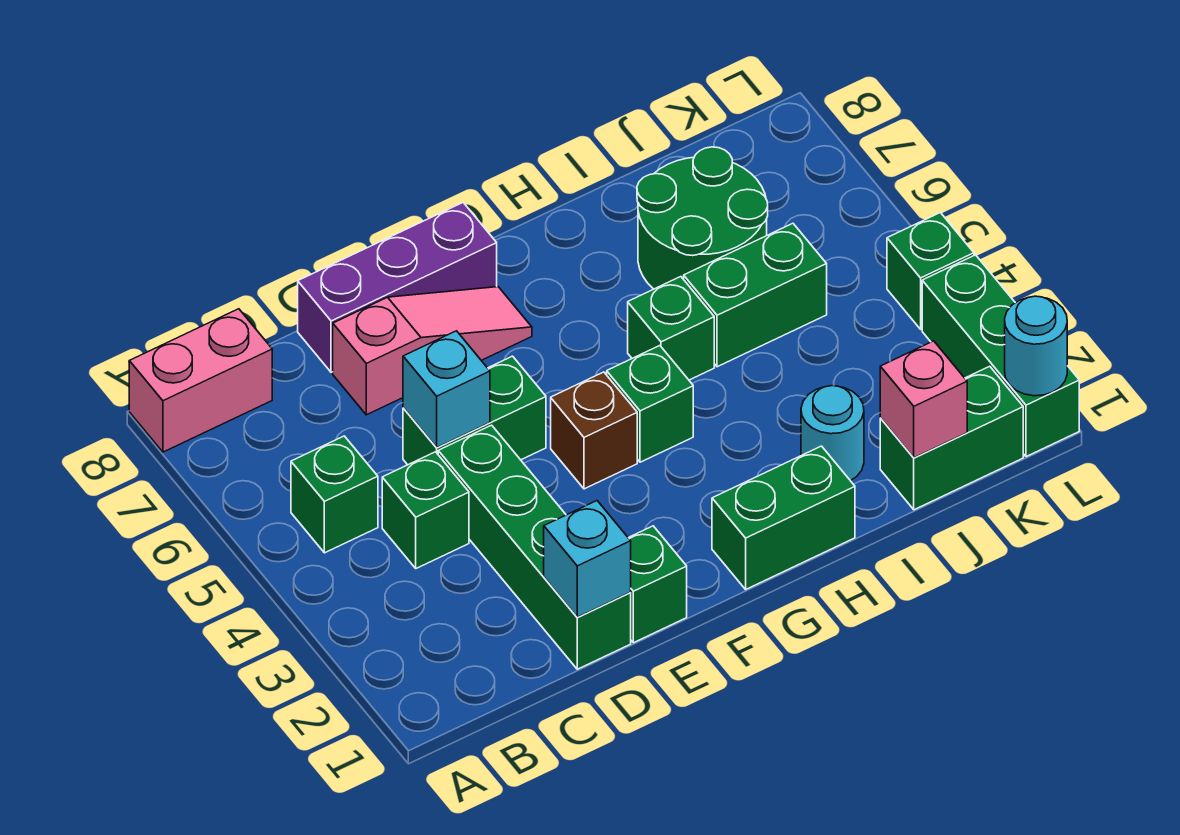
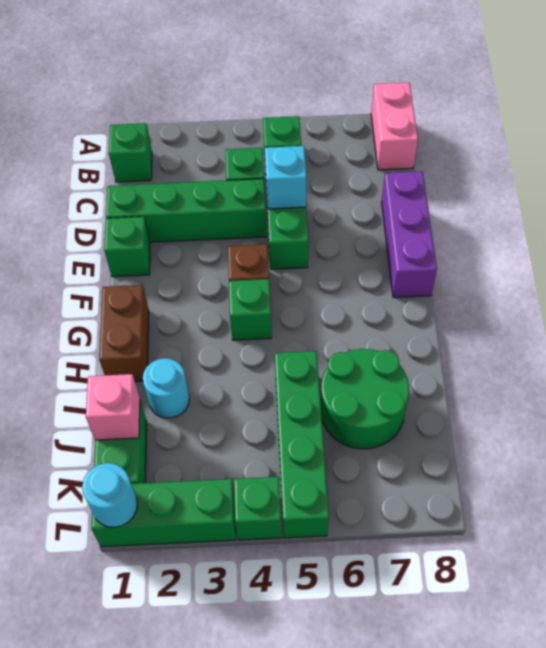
cyan brick D1 level 2 -> none
pink slope D7:F7 level 1 top D -> none
green brick G1:H1 level 1 -> brown brick G1:H1 level 1
green brick H5 level 1 -> green brick B1 level 1
green brick I5:J5 level 1 -> green brick I5:L5 level 1

